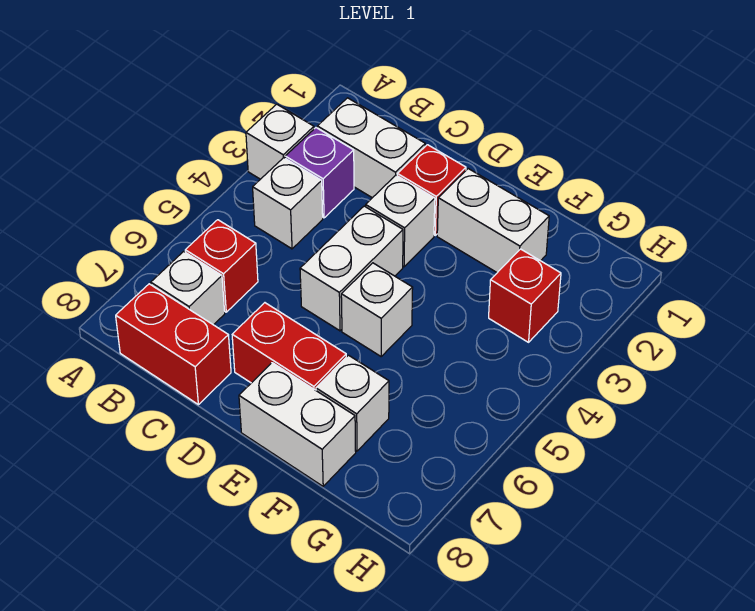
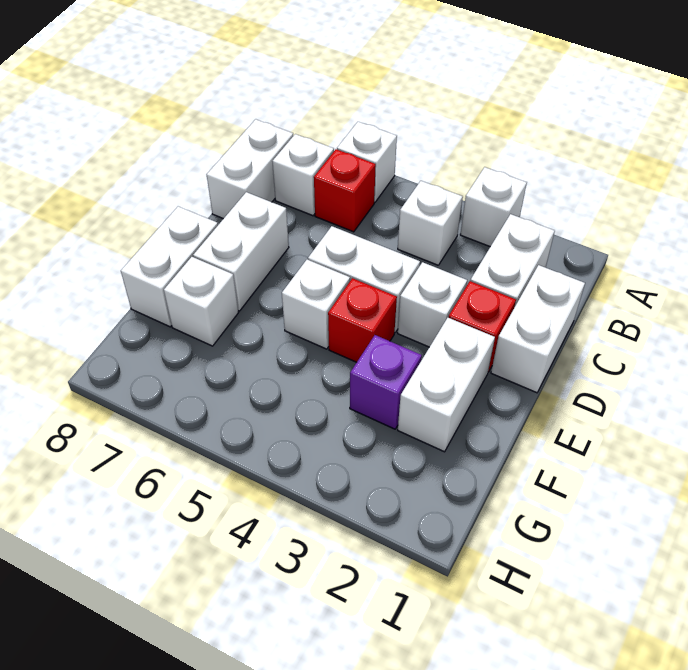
none -> white brick A6 level 1
purple brick B3 level 1 -> purple brick F3 level 1
red brick B8:C8 level 1 -> white brick B8:C8 level 1
none -> white brick C1:D1 level 1
red brick D7:E7 level 1 -> white brick D7:E7 level 1
red brick G3 level 1 -> red brick E4 level 1

